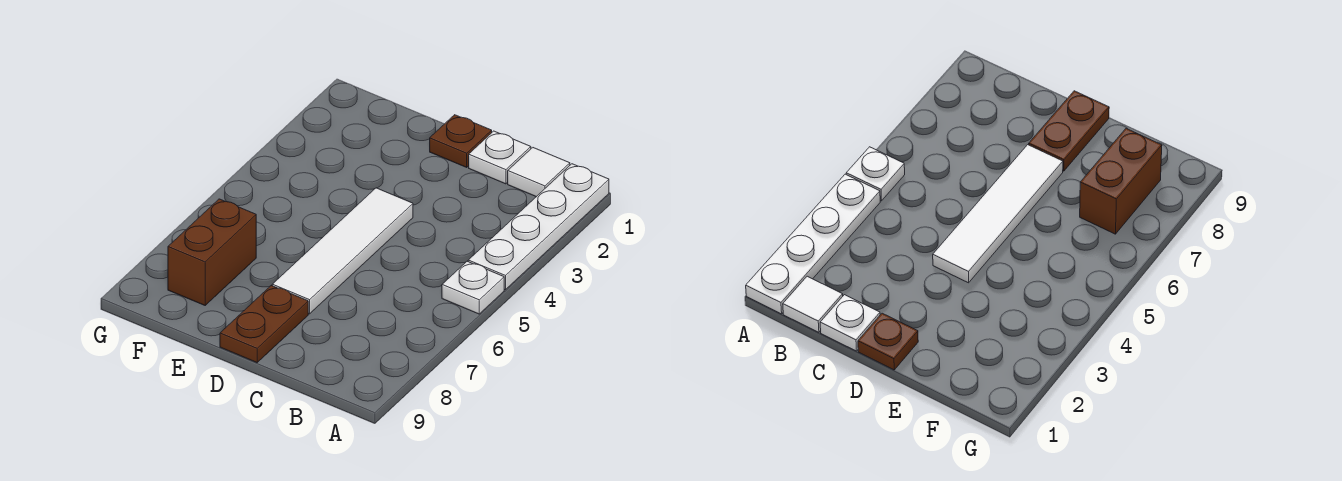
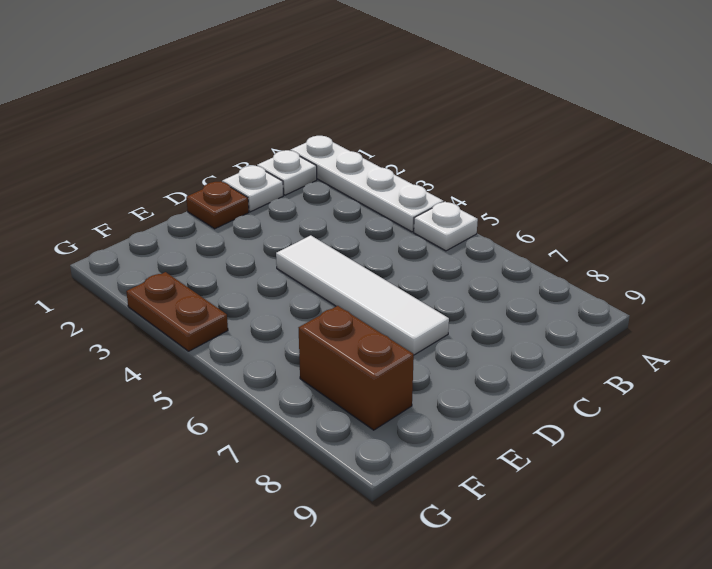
white tile B1 level 1 -> white plate B1 level 1
brown plate D8:D9 level 1 -> brown plate G3:G4 level 1

